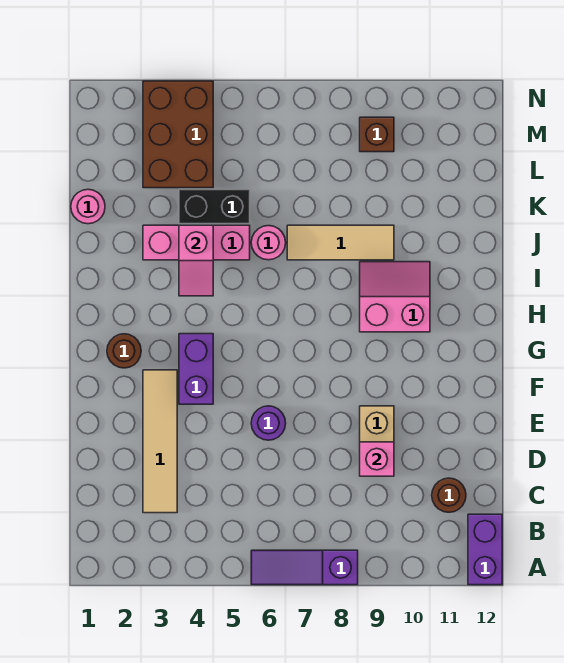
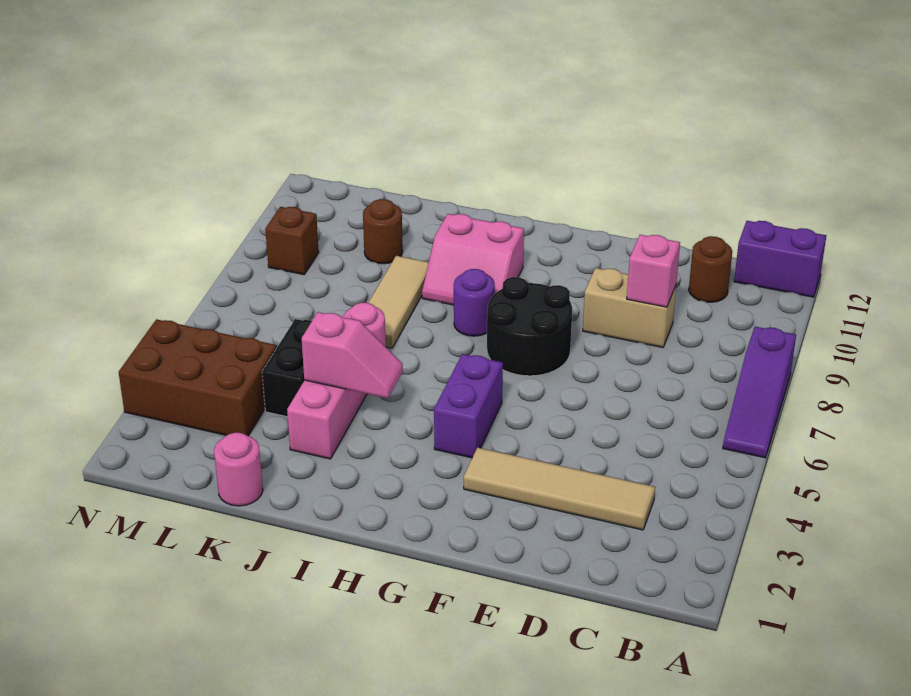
purple round brick E6 level 1 -> purple round brick H8 level 1
purple brick F4:G4 level 1 -> purple brick G4:G5 level 1
none -> black round brick F7:G8 level 1
brown round brick G2 level 1 -> brown round brick K10 level 1
pink slope H9:I10 level 1 top H -> pink slope H9:I10 level 1 top 10

